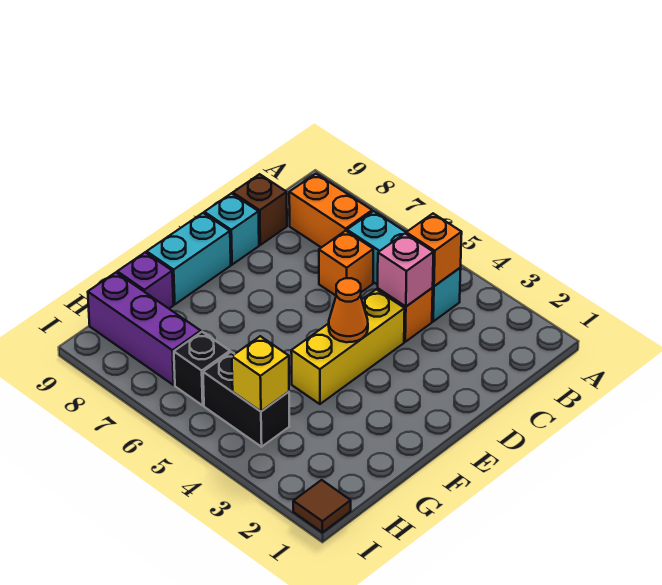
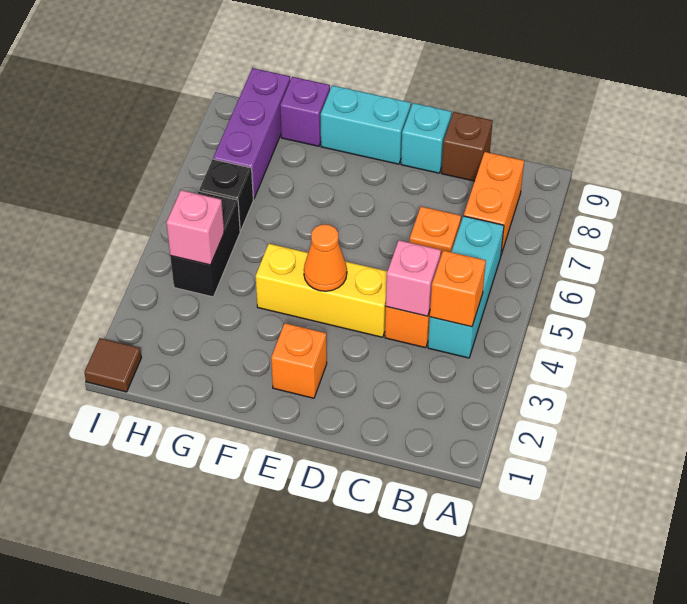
none -> orange brick E2 level 1
yellow brick H4 level 2 -> pink brick H4 level 2

